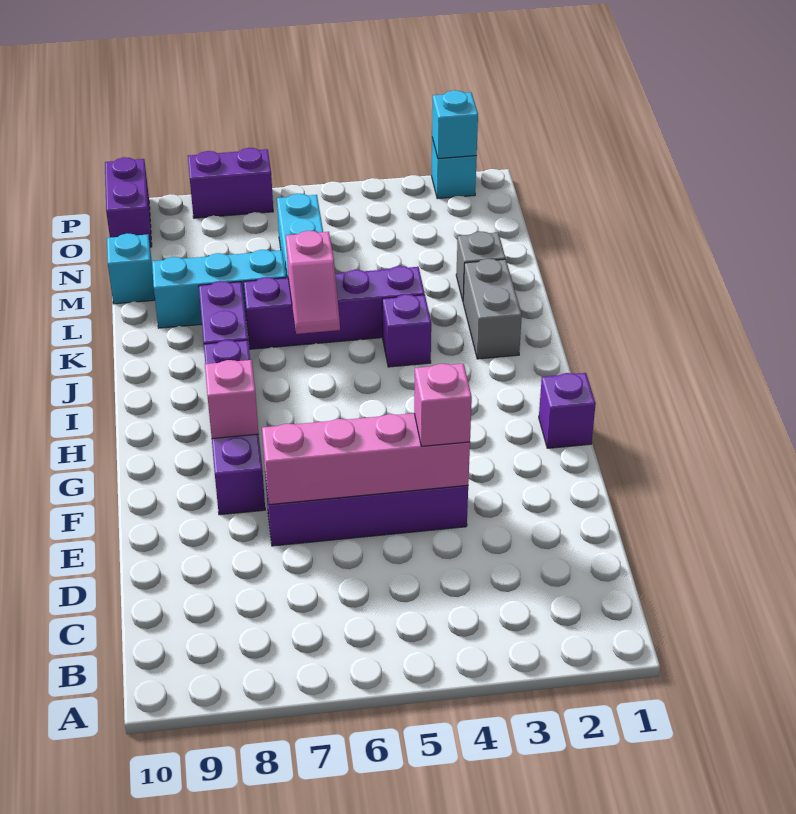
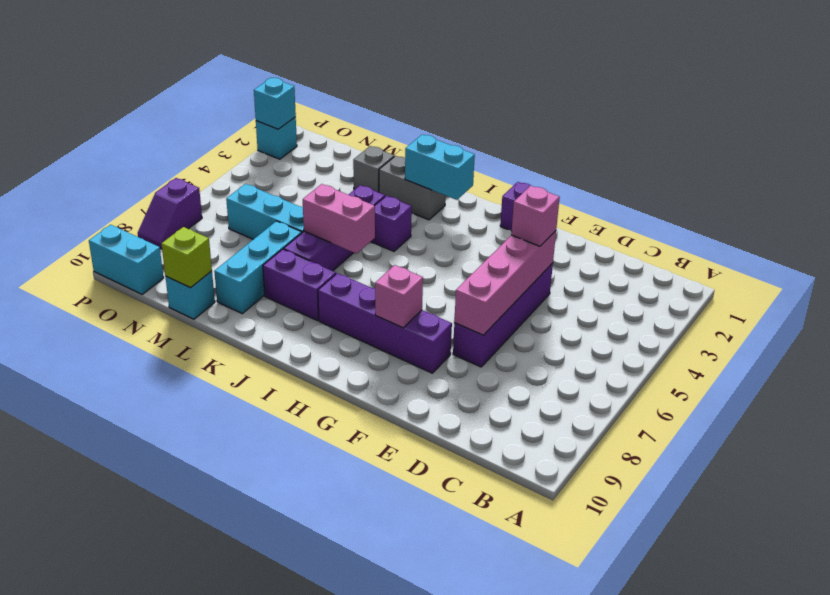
none -> cyan brick I2:J2 level 2
pink slope J6:K6 level 2 top K -> pink brick J6:K6 level 2
none -> lime brick M10 level 2
purple brick O10:P10 level 1 -> cyan brick O10:P10 level 1
purple brick P7:P8 level 1 -> purple slope P7:P8 level 1 top 7

